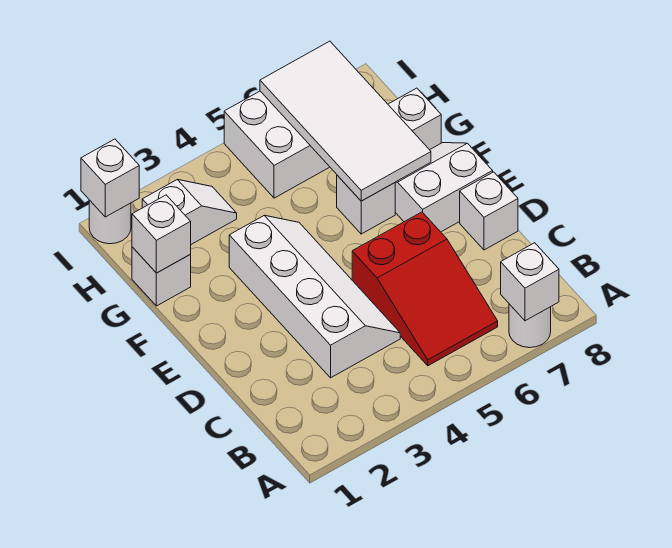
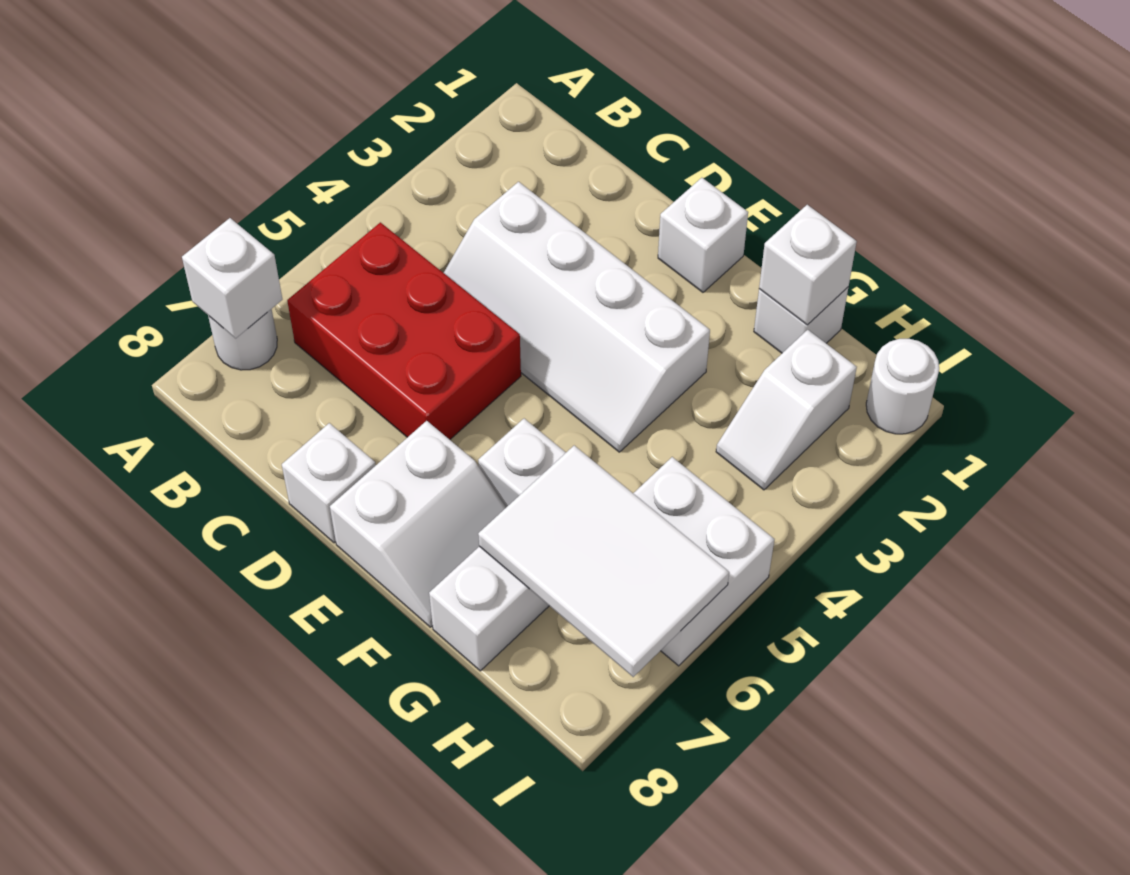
red slope B5:D6 level 1 top D -> red brick B5:D6 level 1
white tile F6:I7 level 2 -> white tile G6:I7 level 2
white brick I1 level 2 -> white brick E1 level 1

